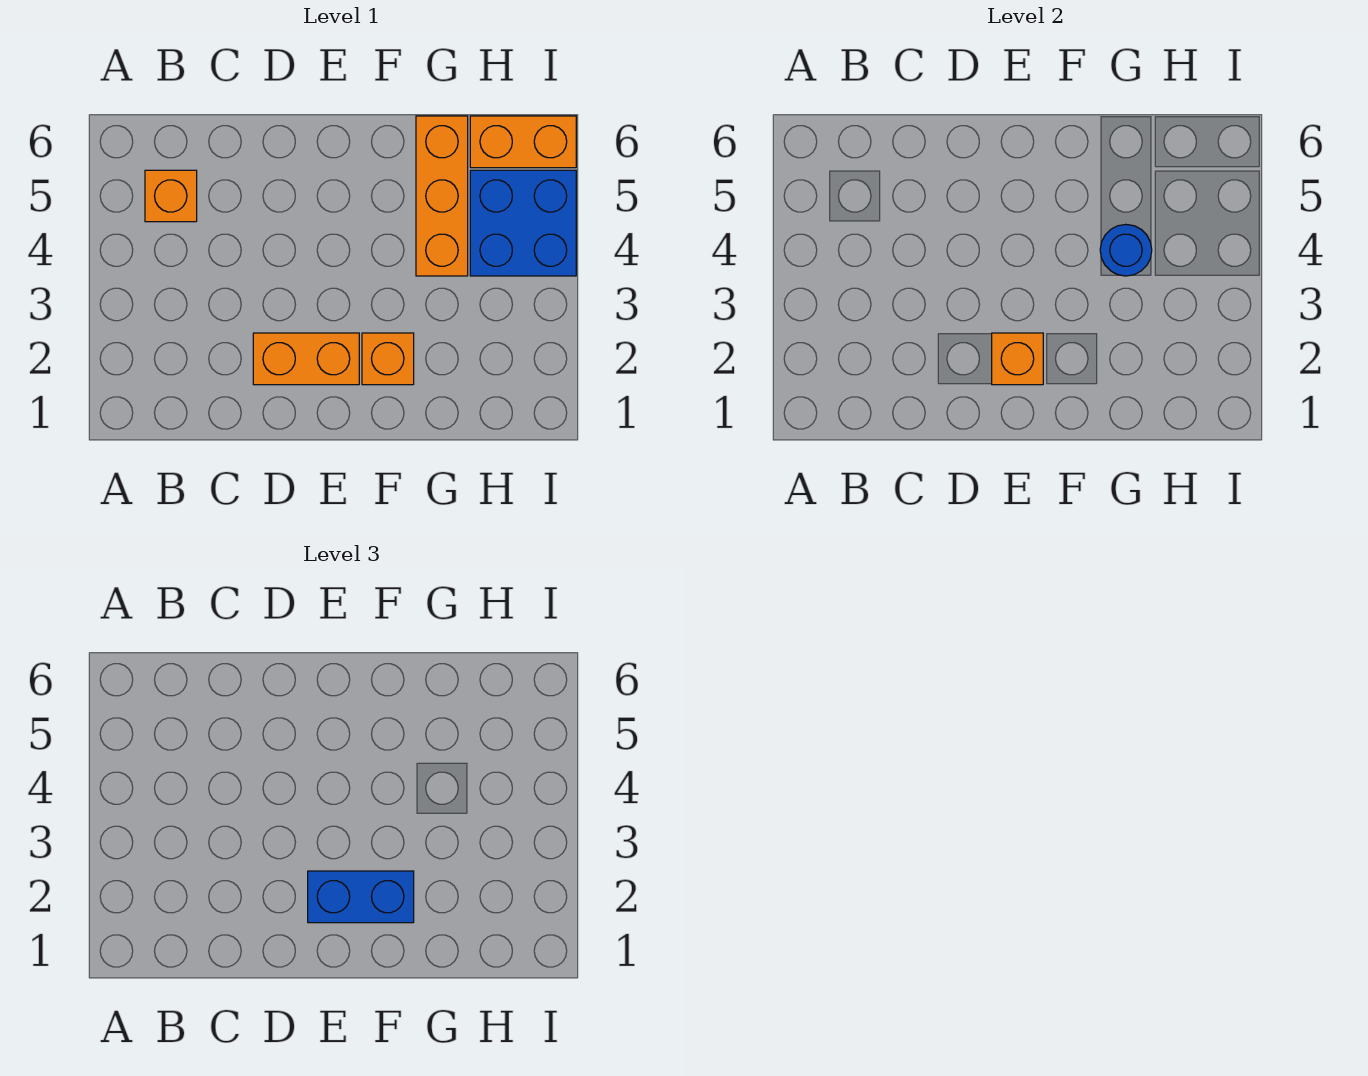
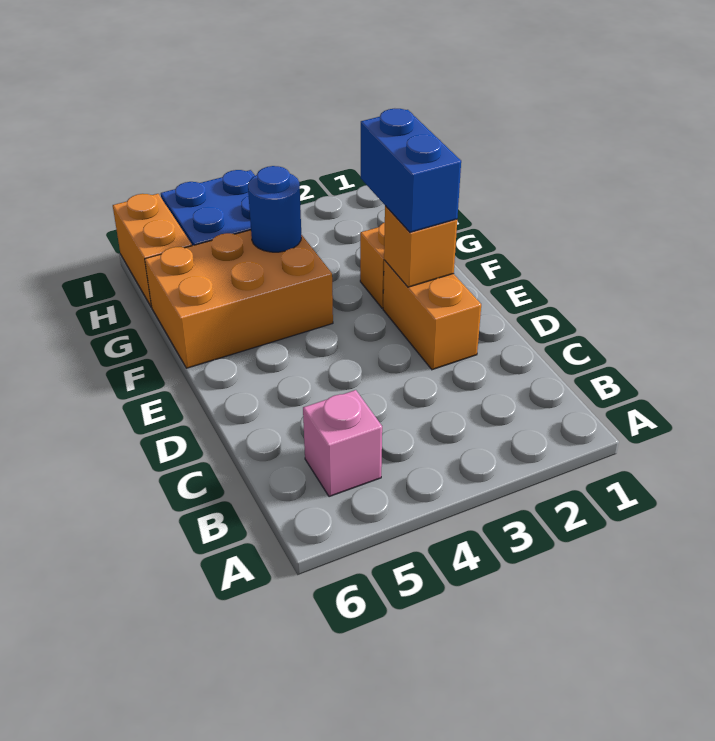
orange brick B5 level 1 -> pink brick B5 level 1
orange brick G4:G6 level 1 -> orange brick F4:G6 level 1

